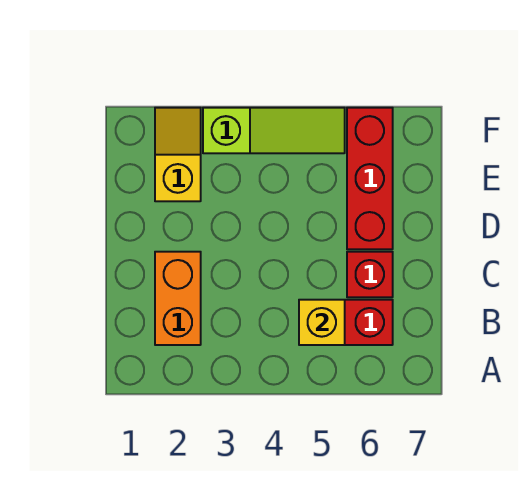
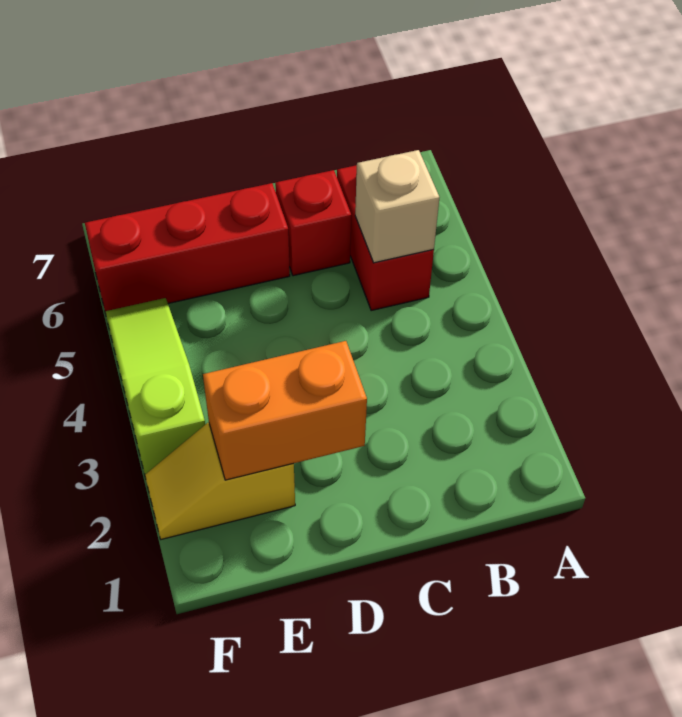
orange brick B2:C2 level 1 -> orange brick D2:E2 level 2
yellow brick B5 level 2 -> tan brick B5 level 2

